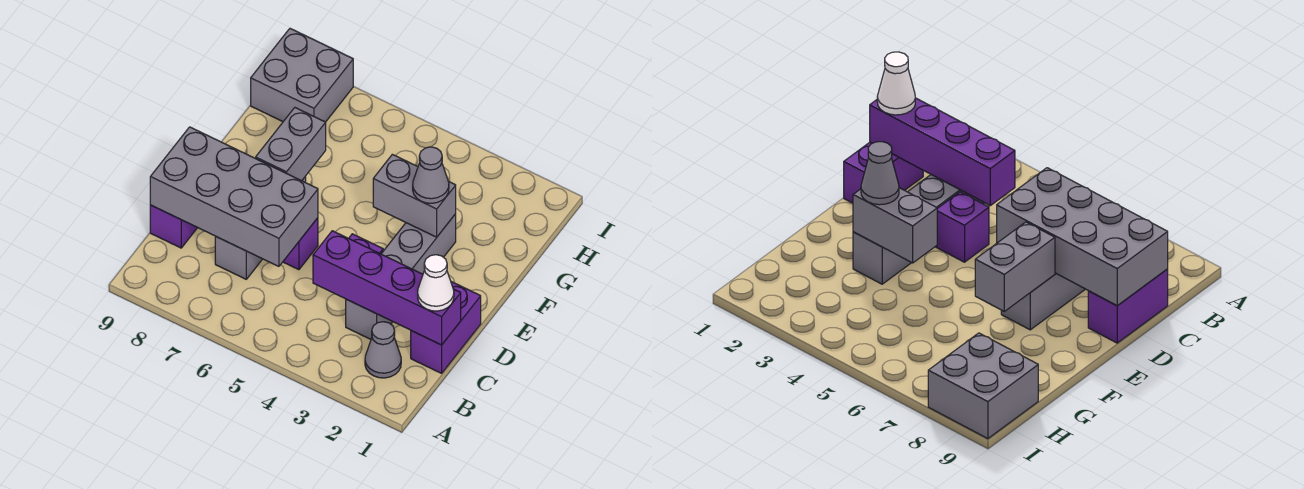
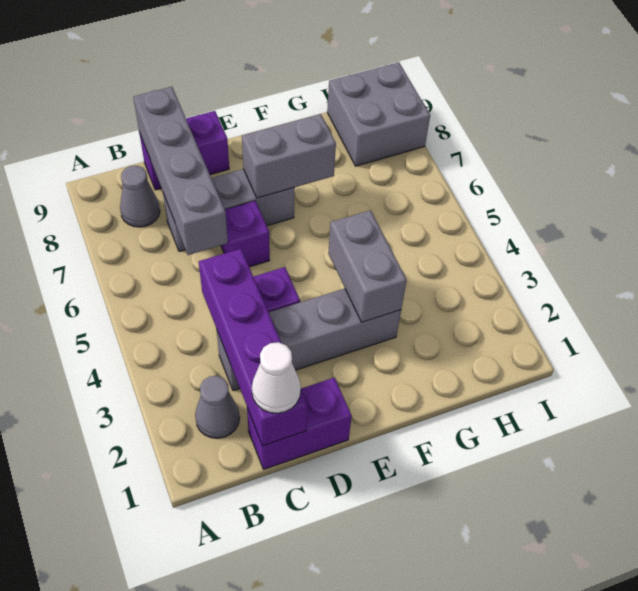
grey brick C6:D9 level 2 -> grey brick C6:C9 level 2
grey cone F3 level 3 -> grey cone B8 level 1

